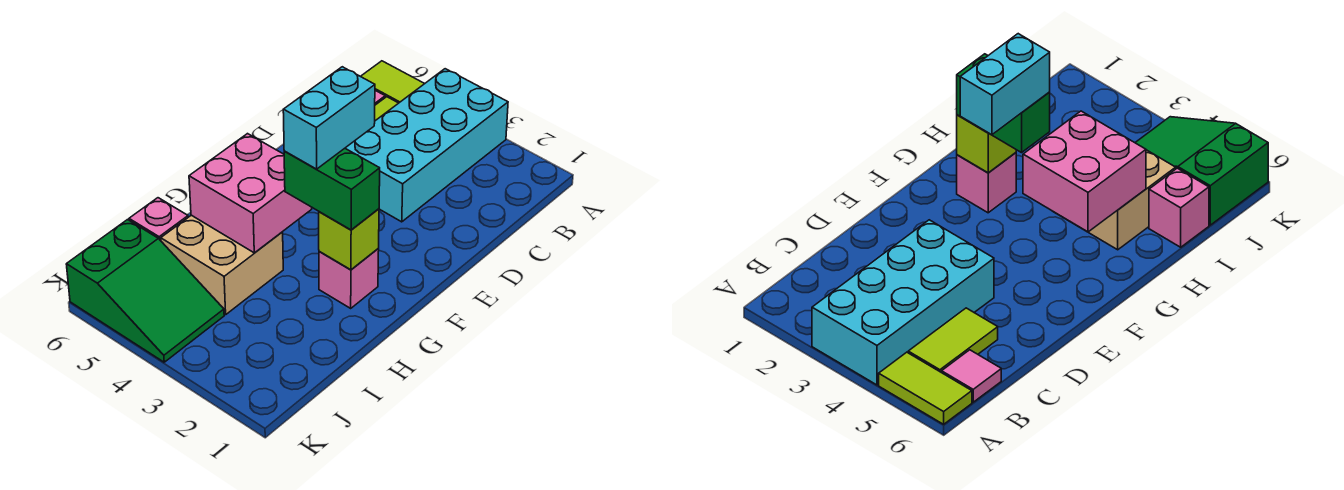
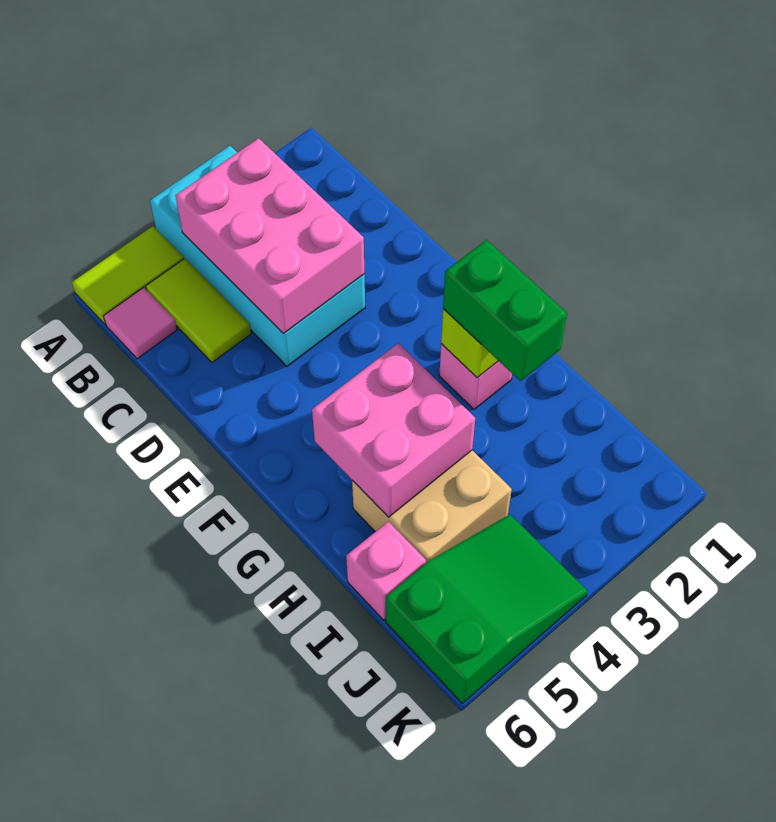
none -> pink brick B3:D4 level 2
cyan brick F3:G3 level 4 -> none
green brick G2:G3 level 3 -> green brick G2:H2 level 3

